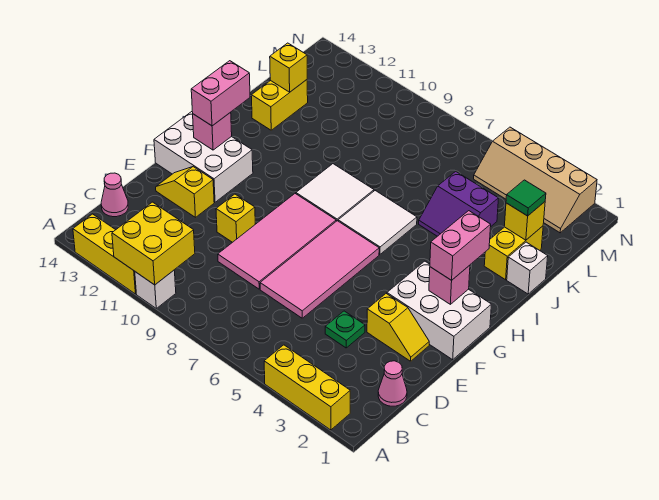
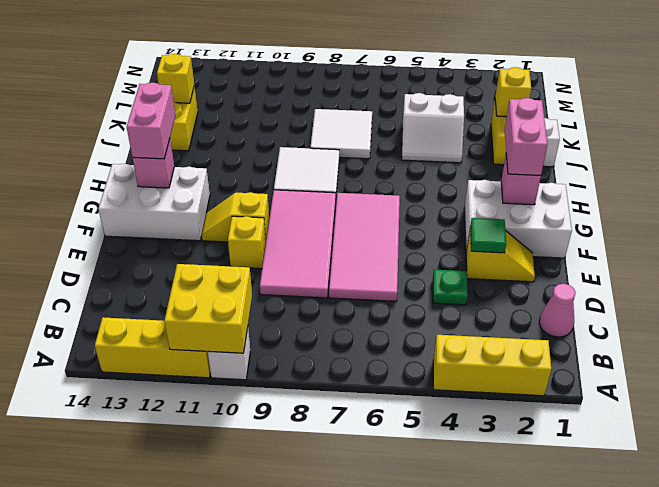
pink cone C14 level 1 -> none
yellow slope E12:E13 level 1 top 12 -> yellow slope F10:F11 level 1 top 10
white tile H6:I7 level 1 -> white tile J7:K8 level 1
purple slope J4:K5 level 1 top K -> white slope J4:K5 level 1 top K
green tile K2 level 3 -> green tile E3 level 2
tan slope M2:N5 level 1 top N -> none

